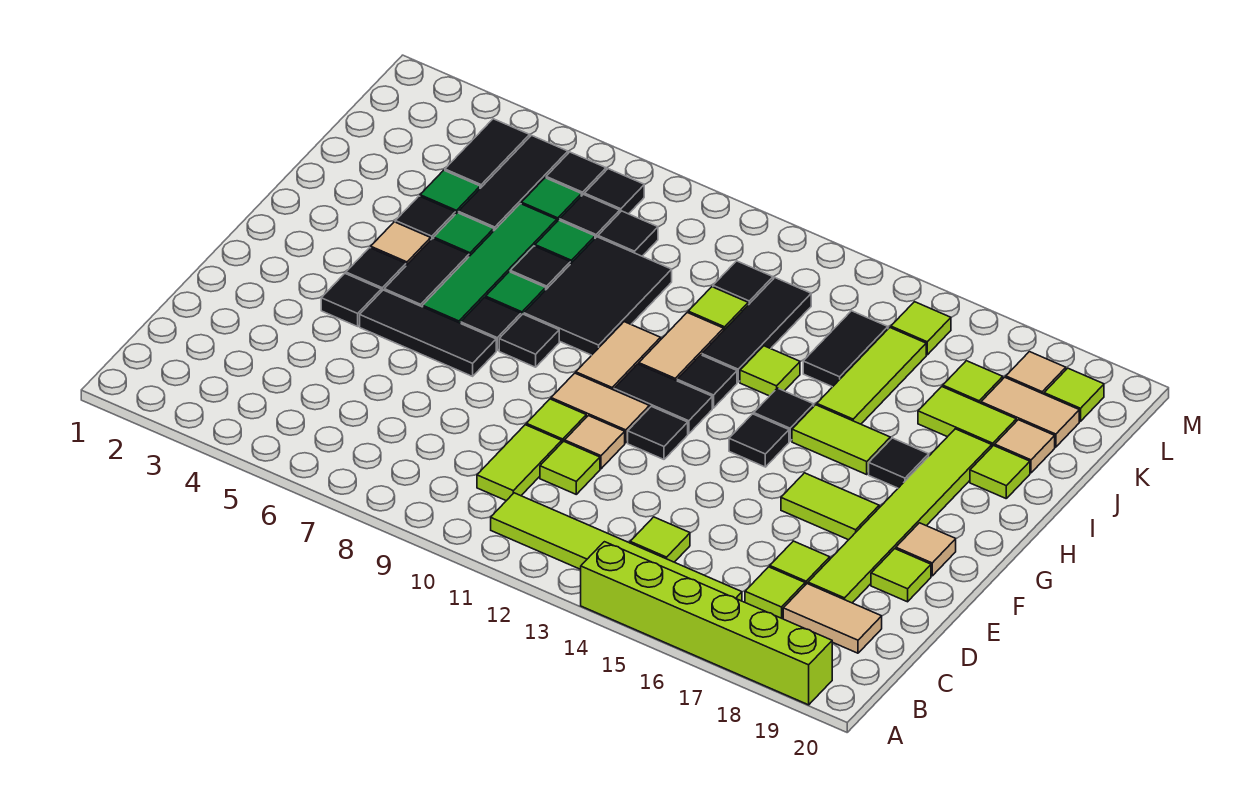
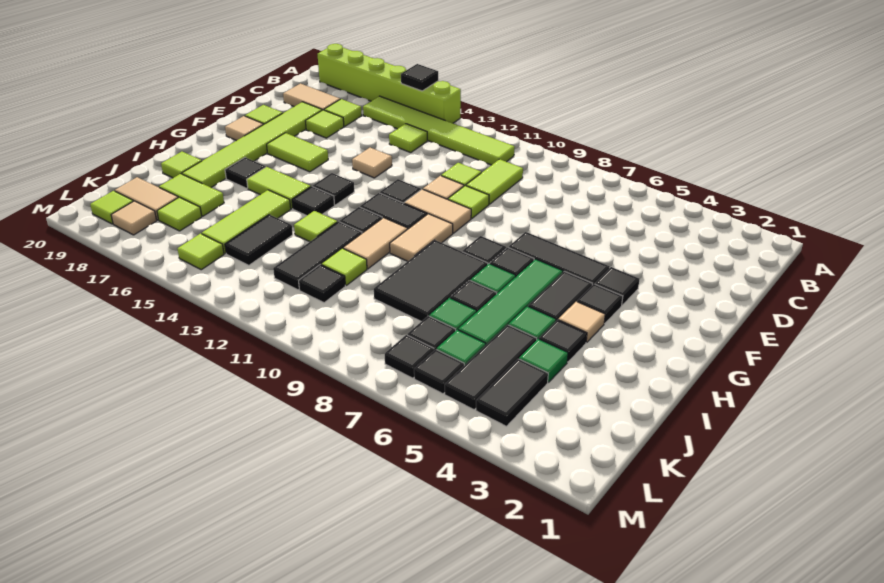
tan tile J19 level 1 -> tan tile E14 level 1
black tile K8 level 1 -> black tile A15 level 2

